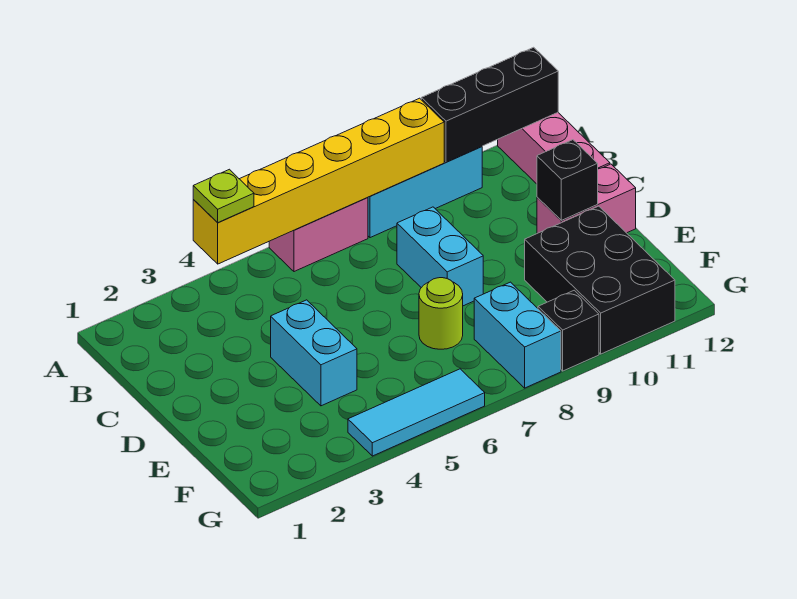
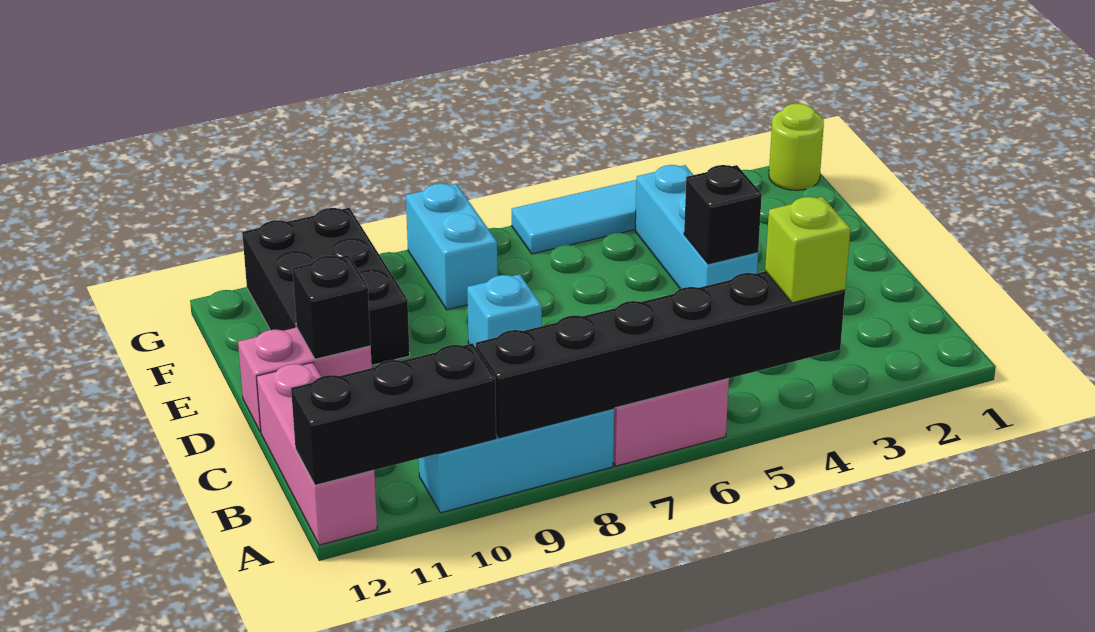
yellow brick A4:A9 level 2 -> black brick A4:A9 level 2
lime plate A4 level 3 -> lime brick A4 level 3
cyan brick C8:D8 level 1 -> cyan brick D8 level 1
cyan brick D4:E4 level 1 -> cyan brick D4:F4 level 1
lime round brick E7 level 1 -> lime round brick G1 level 1
black brick G9 level 1 -> black brick D4 level 2

